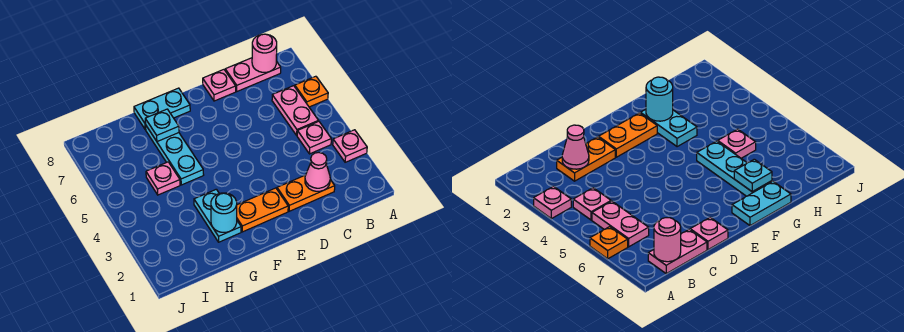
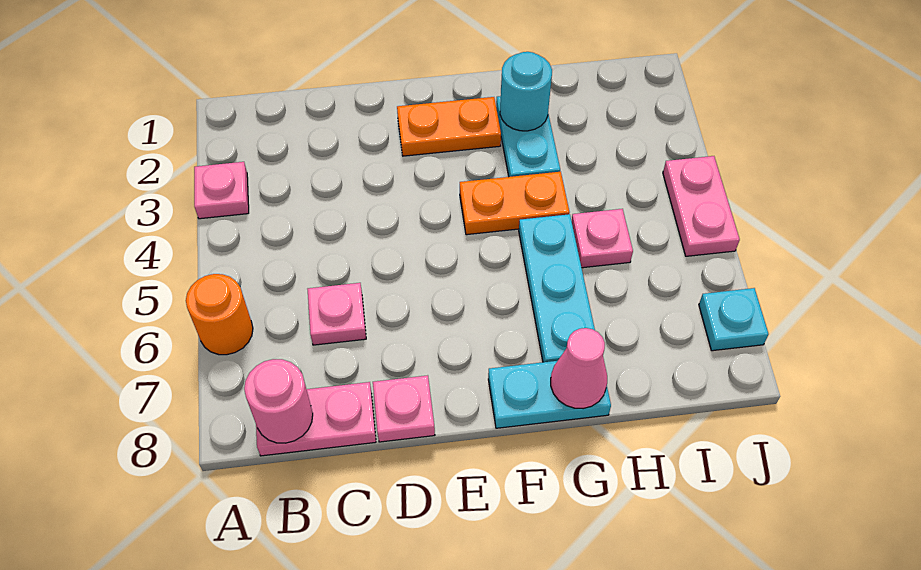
orange plate A6 level 1 -> orange round brick A6 level 1
pink plate B4 level 1 -> pink plate C6 level 1
pink plate B5:B6 level 1 -> pink plate J4:J5 level 1
orange plate C2:D2 level 1 -> orange plate F4:G4 level 1
pink cone C2 level 2 -> pink cone G8 level 2
cyan plate G7 level 2 -> cyan plate J7 level 1

